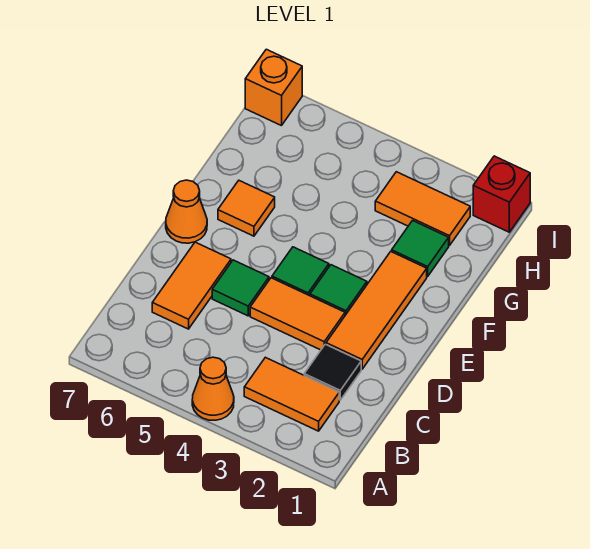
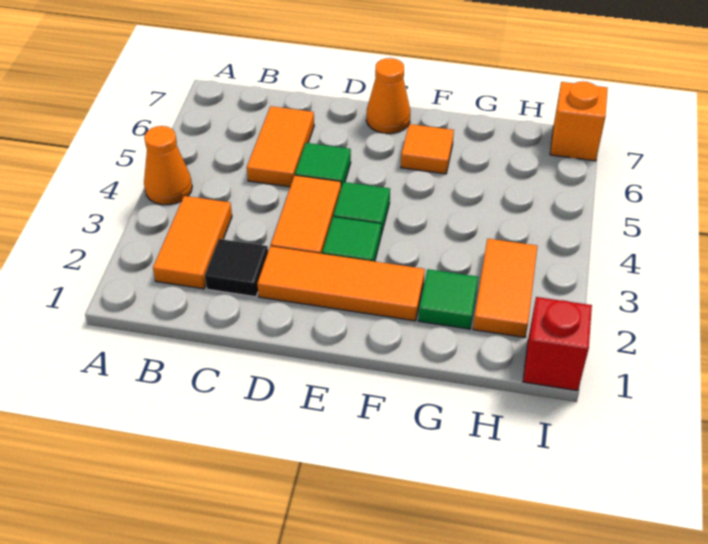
orange tile C6:D6 level 1 -> orange tile C5:C6 level 1

